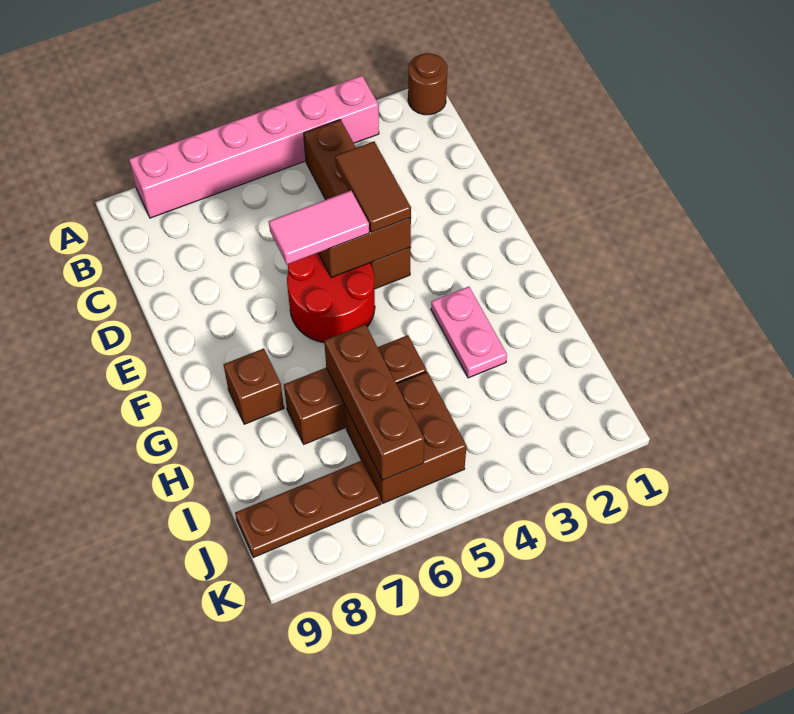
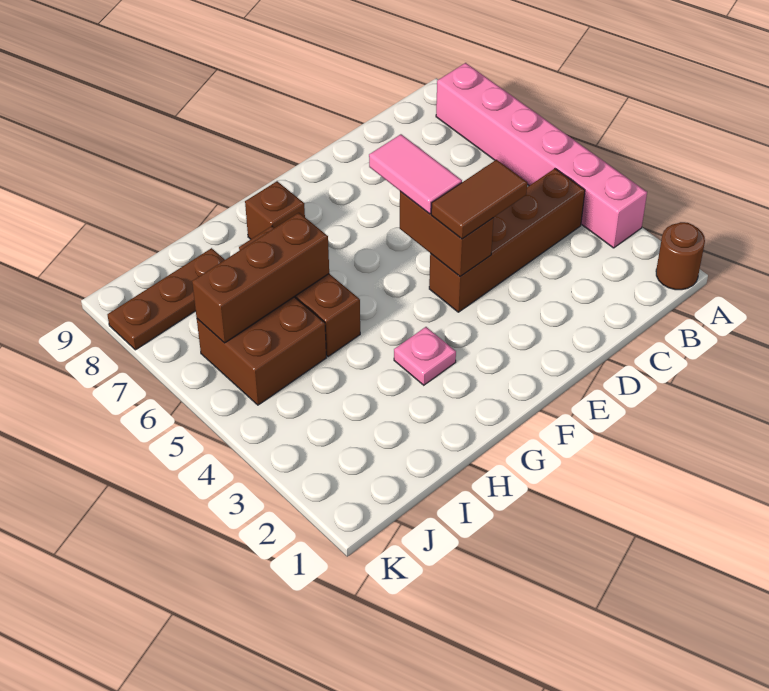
red round brick E5:F6 level 1 -> none
pink plate G3:H3 level 1 -> pink plate G3 level 1
brown plate J7:J9 level 1 -> brown plate I8:K8 level 1

